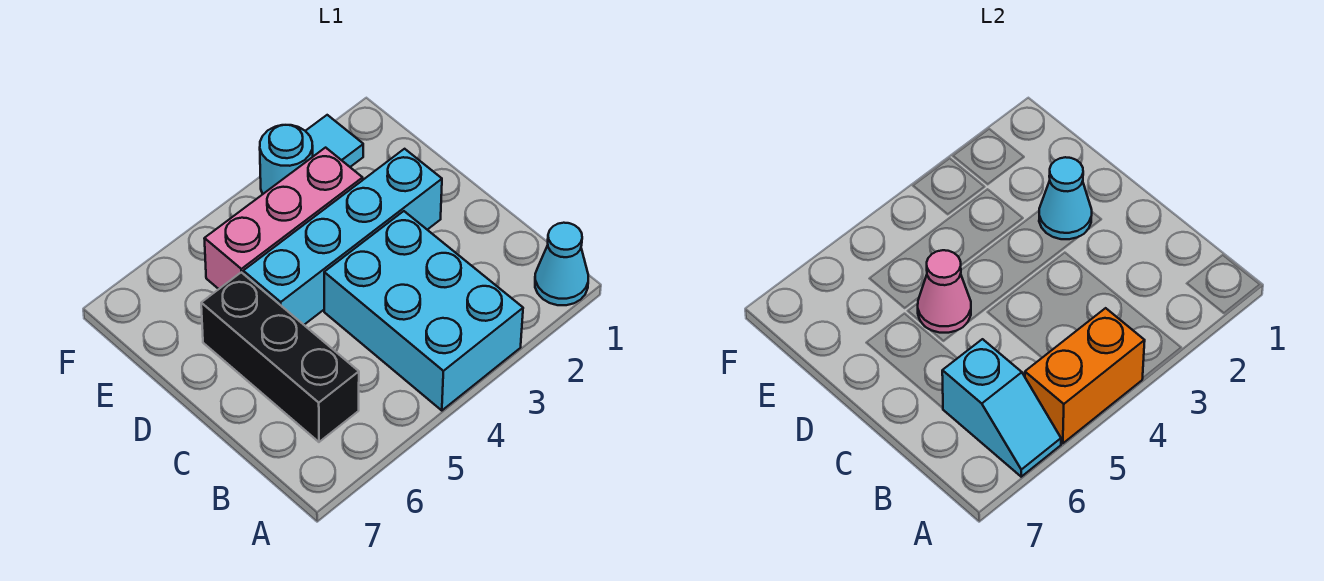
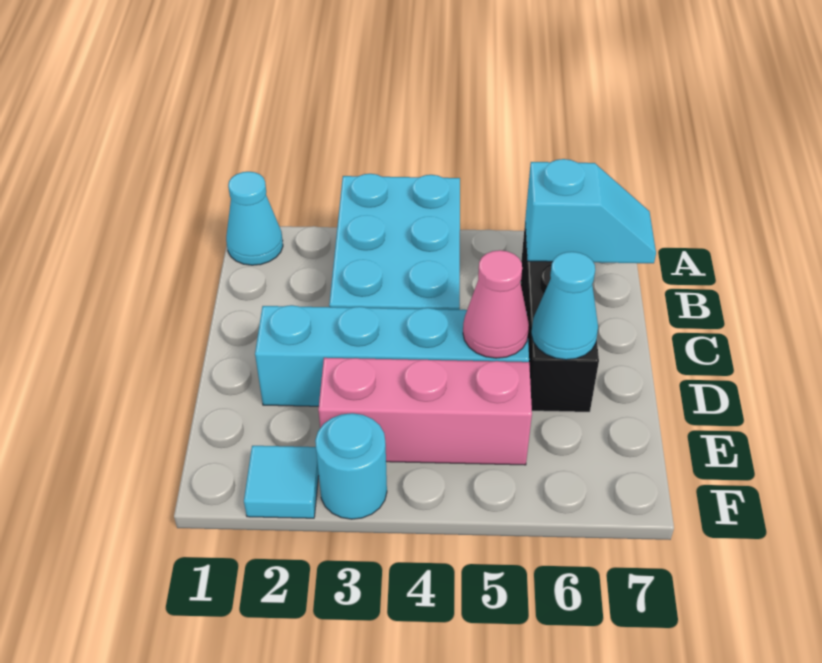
orange brick A4:A5 level 2 -> none
cyan slope A6:B6 level 2 top B -> cyan slope B6:B7 level 2 top 6
cyan cone D2 level 2 -> cyan cone D6 level 2

